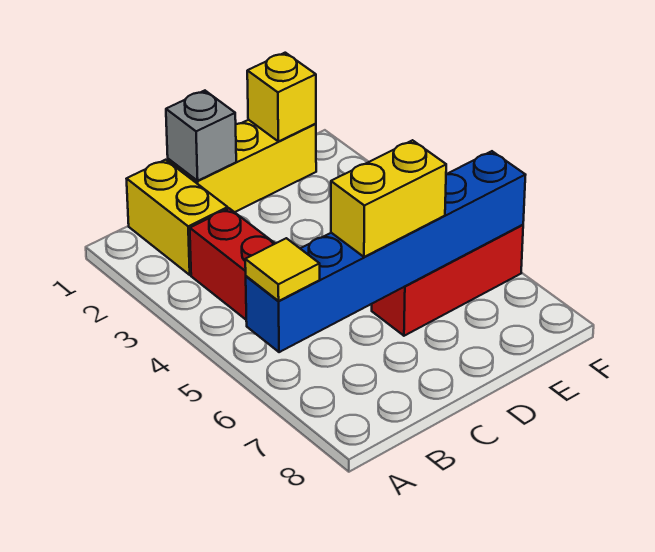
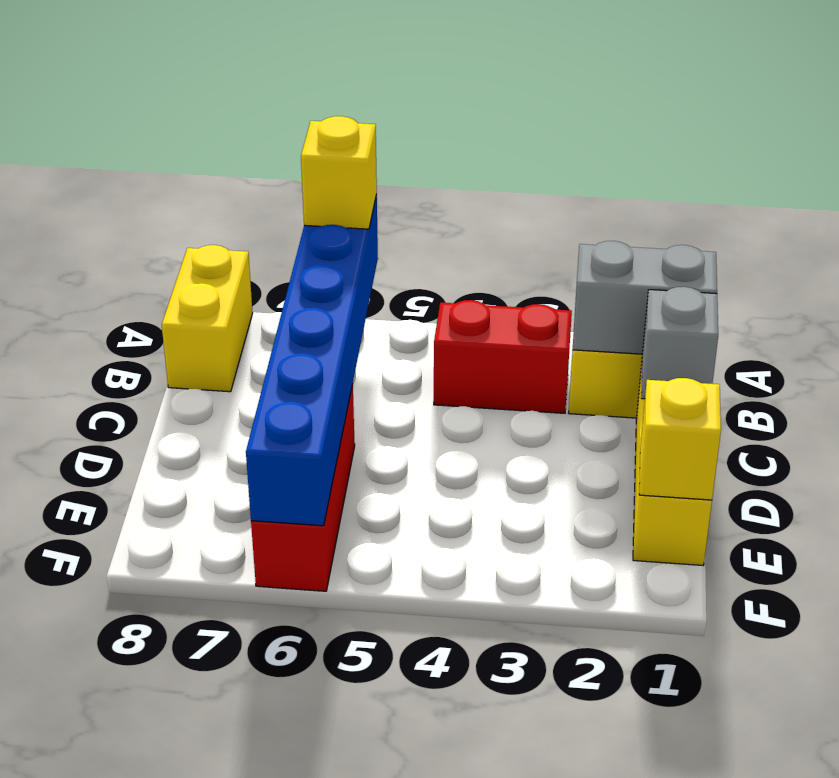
yellow tile A6 level 3 -> yellow brick A6 level 3
none -> grey brick B1:B2 level 2
yellow brick C6:D6 level 3 -> yellow brick A8:B8 level 1

